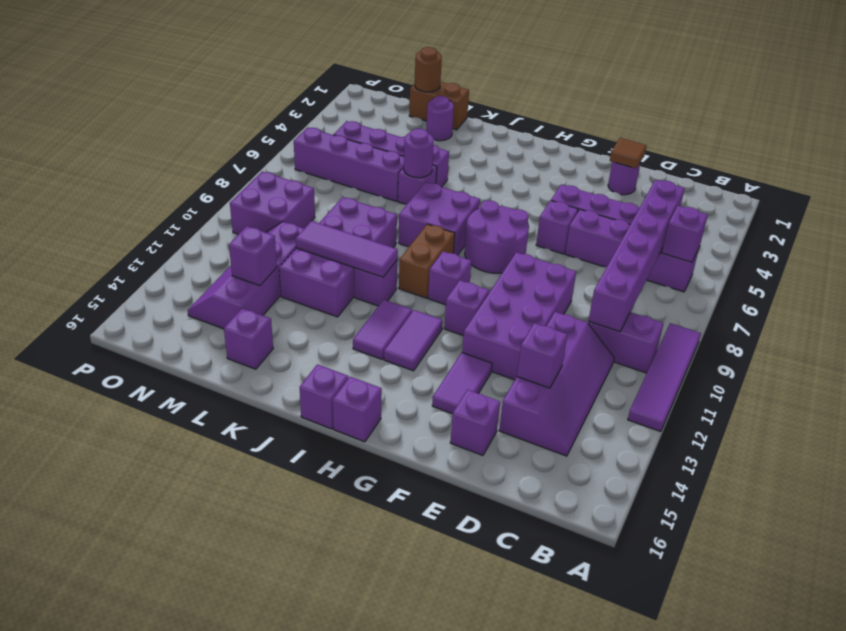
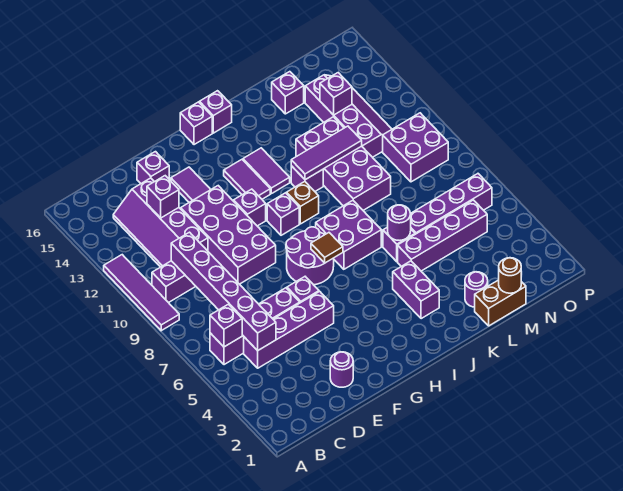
brown tile E2 level 2 -> brown tile H7 level 2
brown brick I9:I10 level 1 -> brown brick I10 level 1
none -> purple brick J3:J4 level 1

